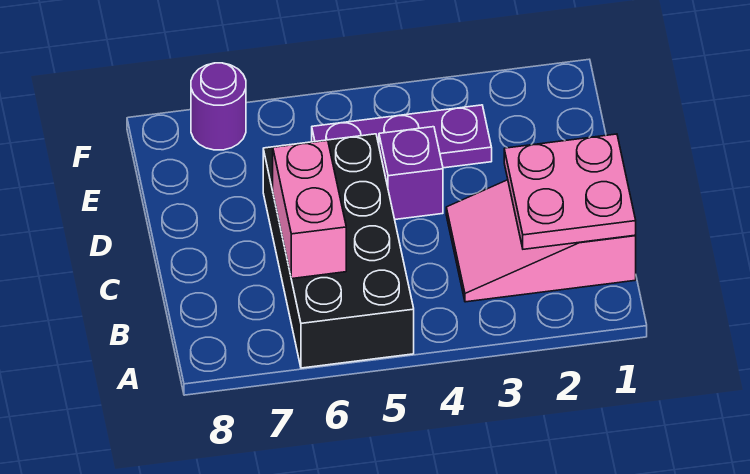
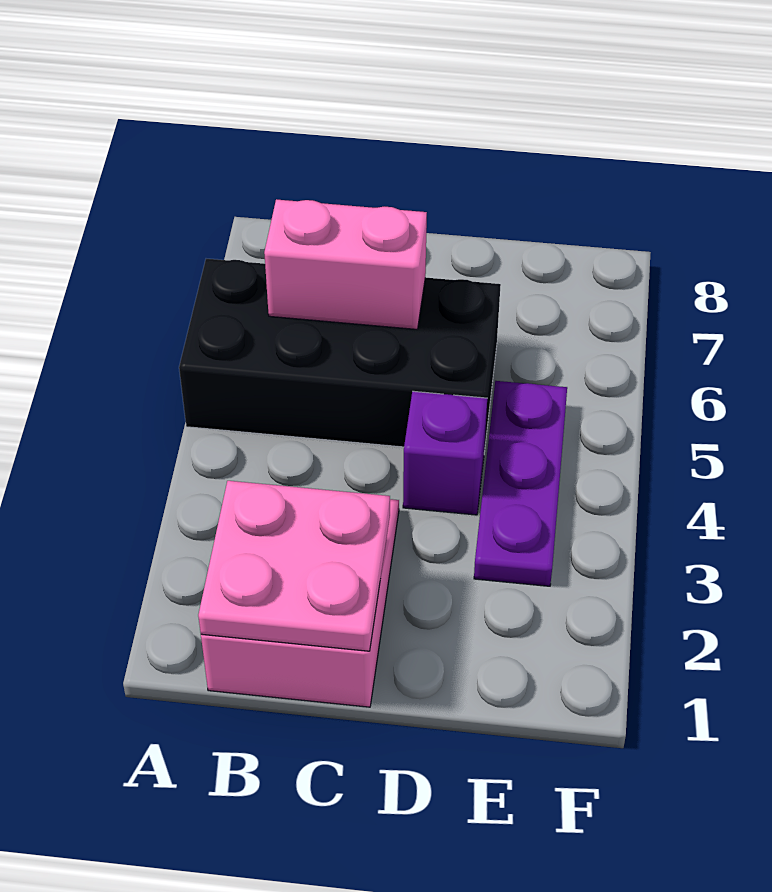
purple round brick F7 level 1 -> none

